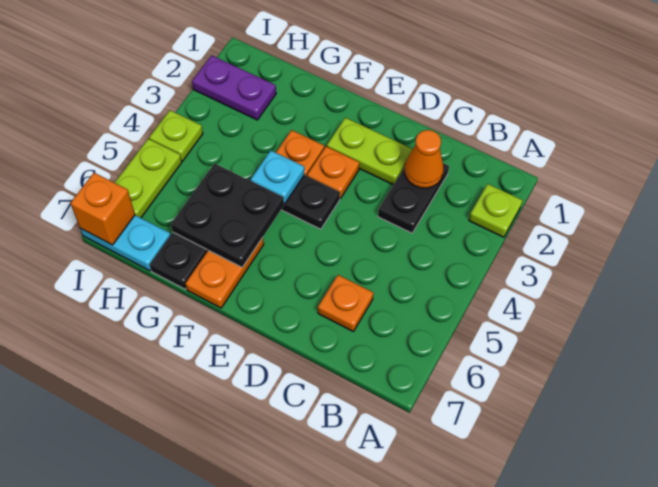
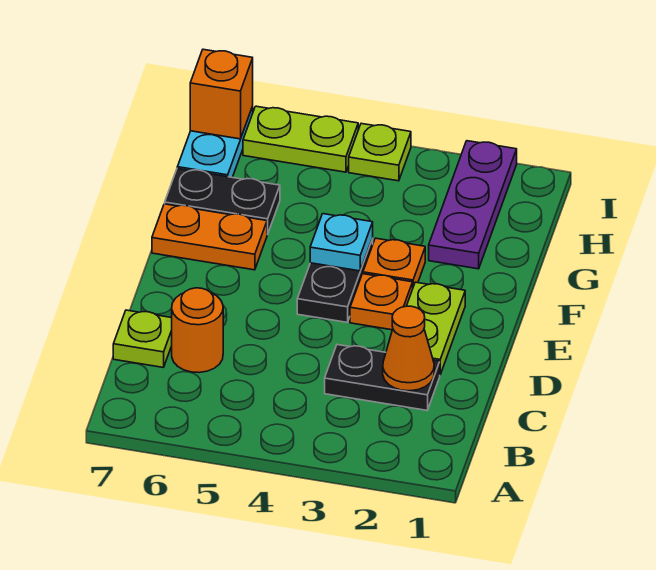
lime plate A2 level 1 -> lime plate C7 level 1
orange plate C6 level 1 -> orange round brick C6 level 1
black plate F5:G6 level 2 -> none
purple plate H2:I2 level 1 -> purple plate G2:I2 level 1

